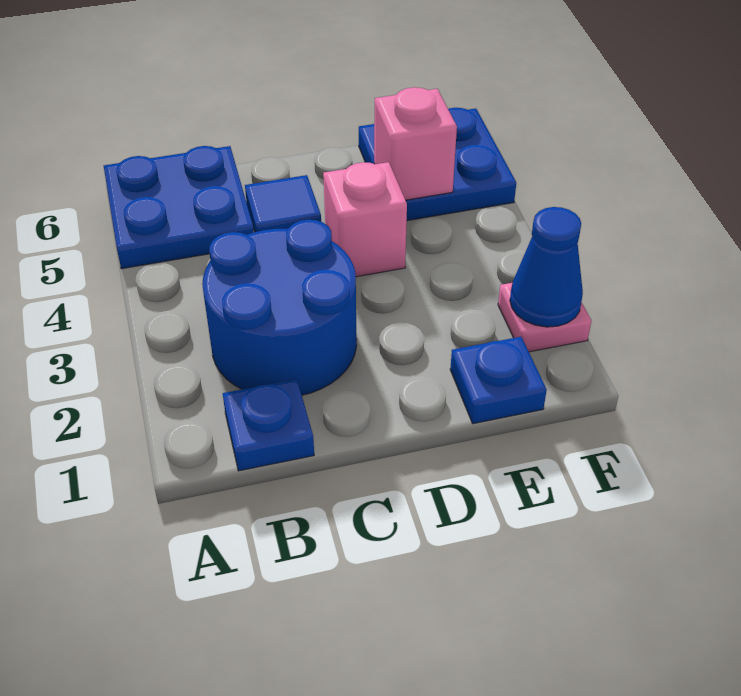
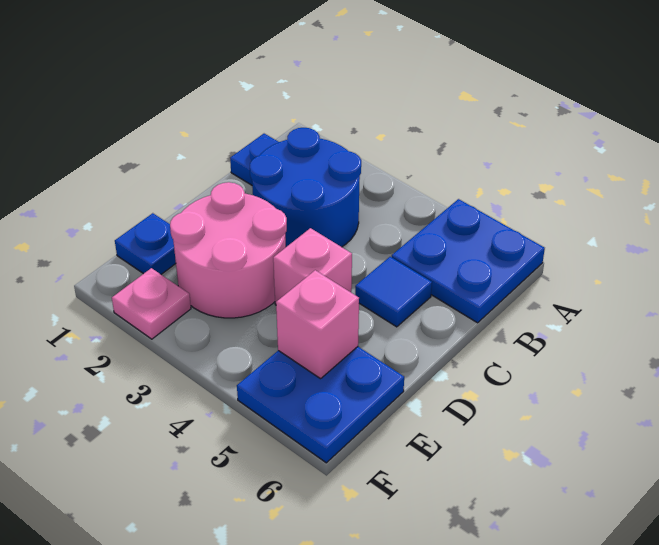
none -> pink round brick D2:E3 level 1
blue cone F2 level 2 -> none

